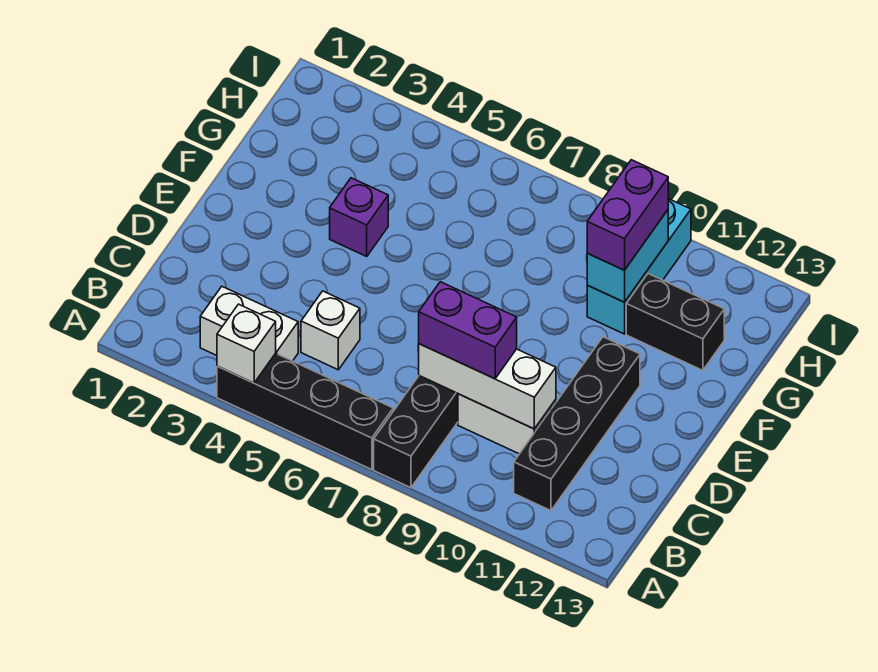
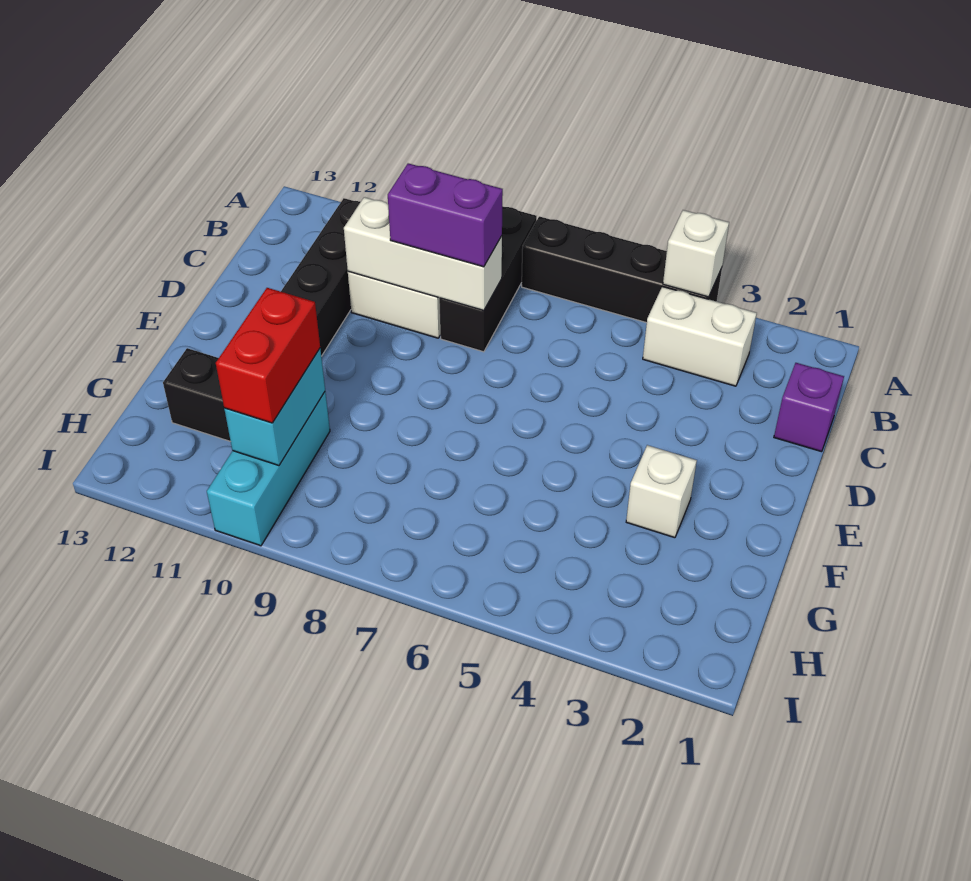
white brick C5 level 1 -> white brick F3 level 1
purple brick F4 level 1 -> purple brick C1 level 1
purple brick G10:H10 level 3 -> red brick G10:H10 level 3

